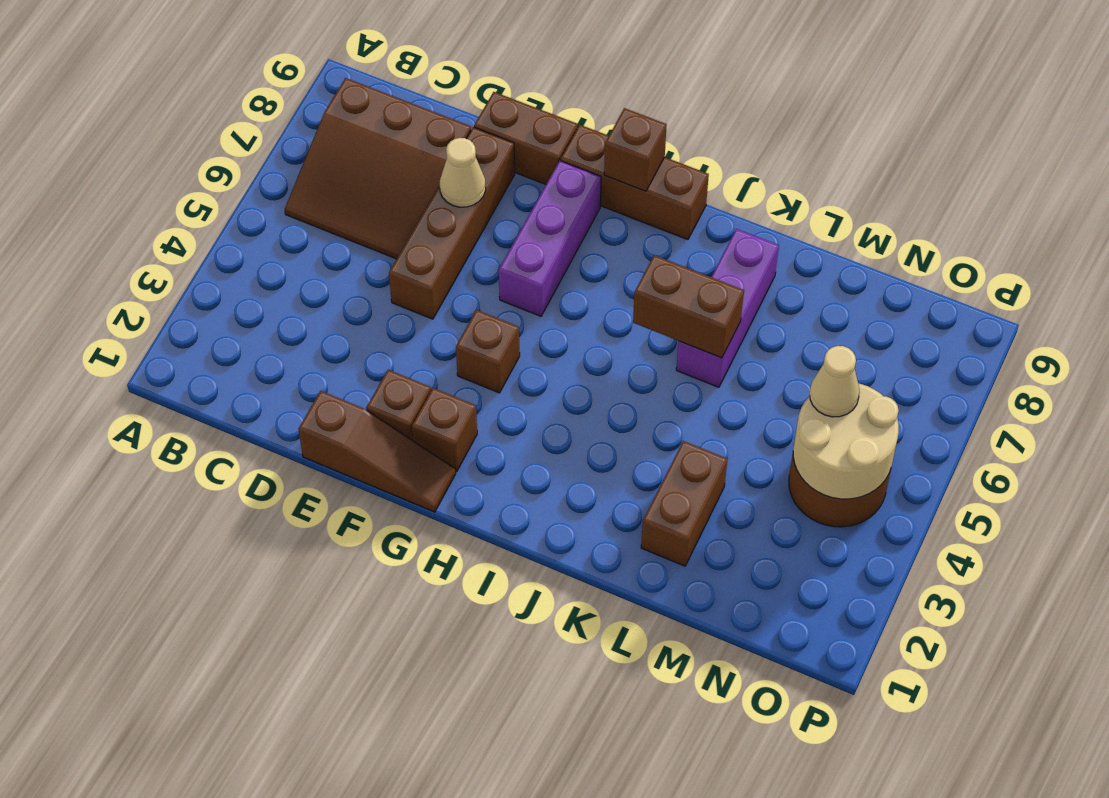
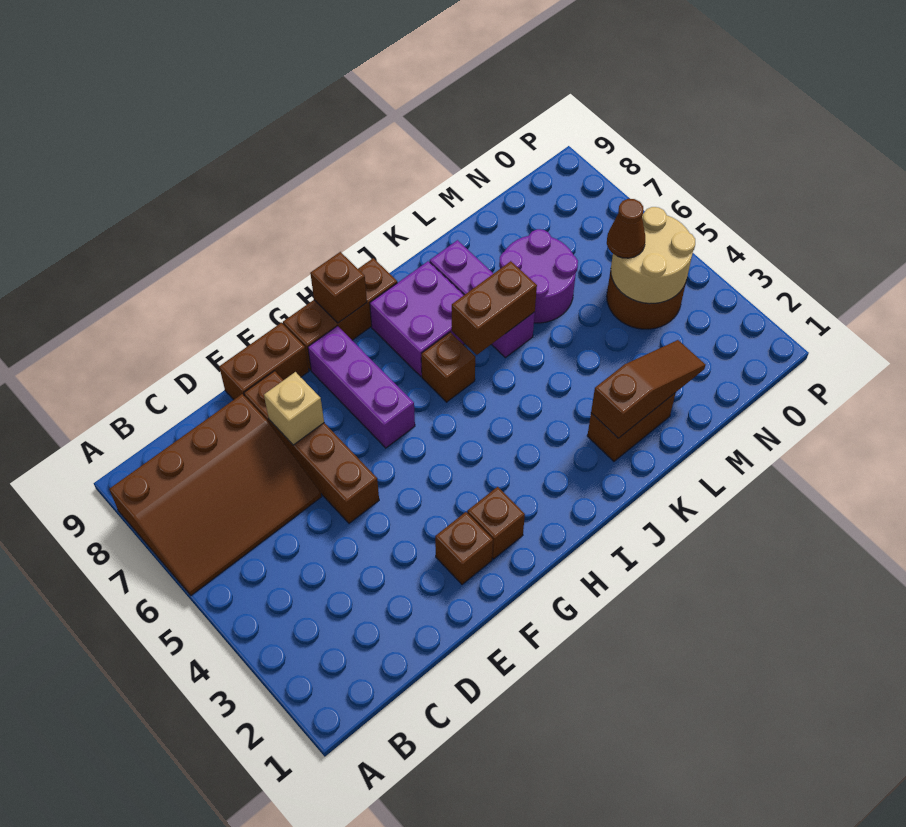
brown slope B6:D8 level 1 top 8 -> brown slope A6:D8 level 1 top 8
brown slope E1:G1 level 1 top E -> brown slope K2:M2 level 2 top K
tan cone E7 level 2 -> tan brick E7 level 2
brown brick G4 level 1 -> brown brick I6 level 1
none -> purple brick I7:J8 level 1
brown brick L2:L3 level 1 -> brown brick K2:L2 level 1
none -> purple round brick L6:M7 level 1
tan cone N5 level 3 -> brown cone N5 level 3

